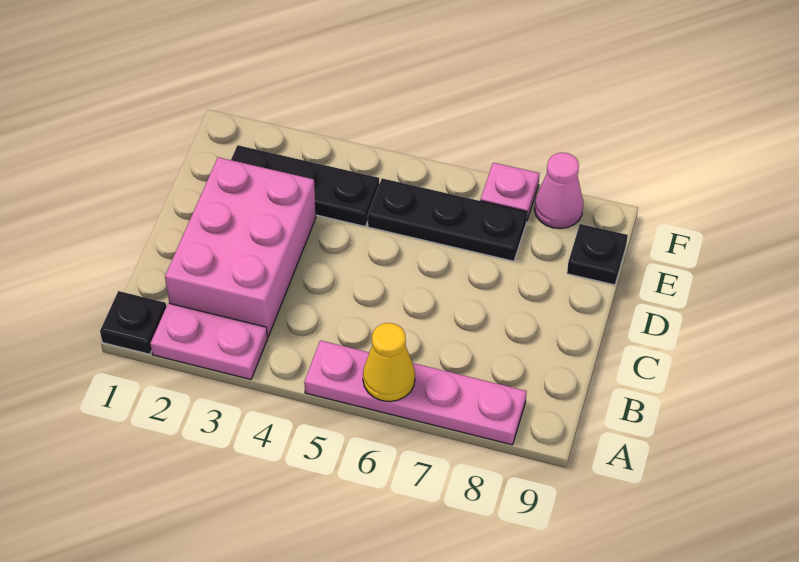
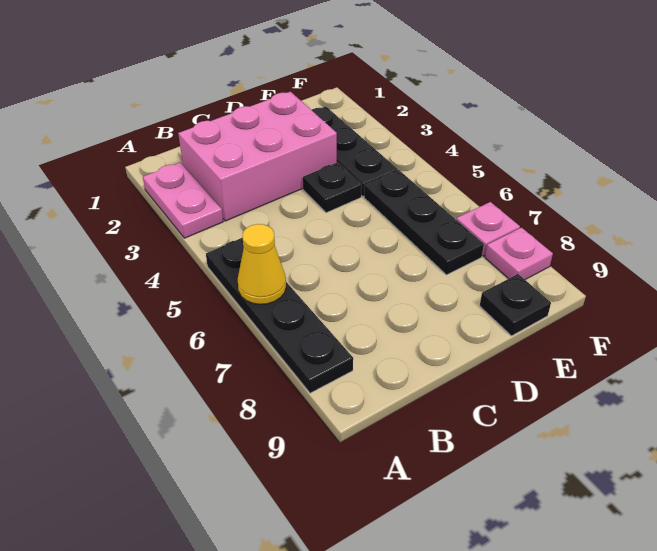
black plate A1 level 1 -> black plate D4 level 1
pink plate A5:A8 level 1 -> black plate A5:A8 level 1
pink cone F8 level 1 -> pink plate F8 level 1

